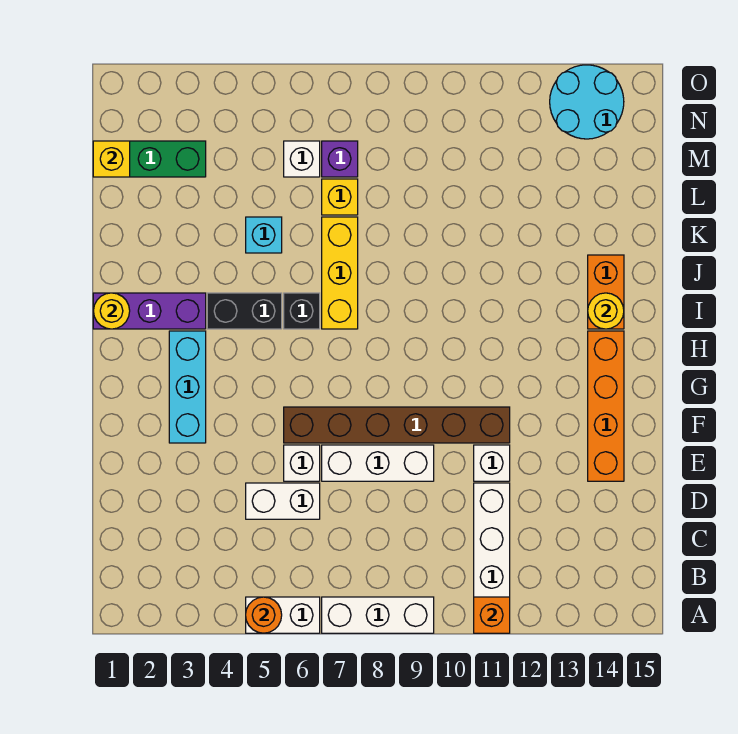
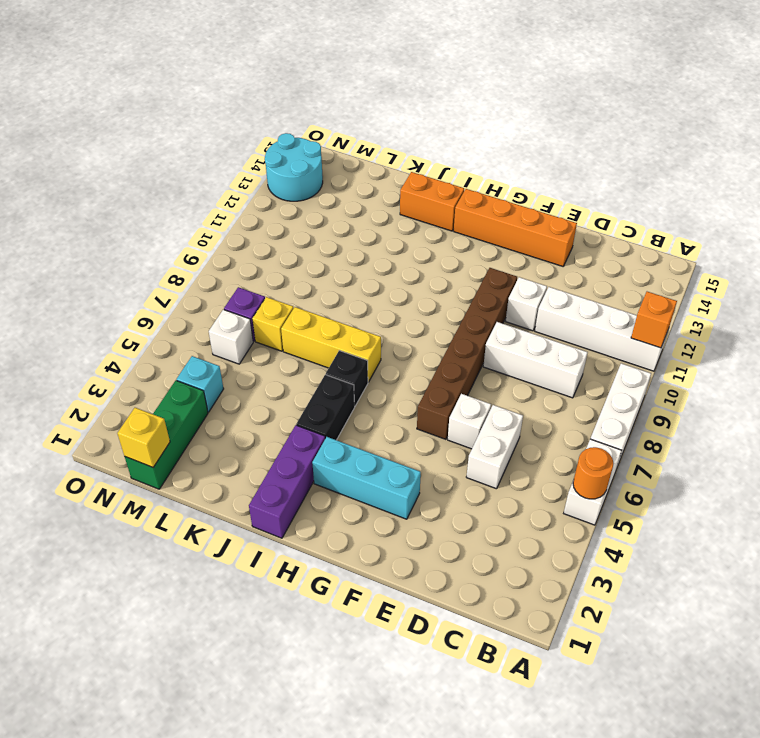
white brick E7:E9 level 1 -> white brick C9:E9 level 1
yellow round brick I1 level 2 -> none
yellow round brick I14 level 2 -> none
cyan brick K5 level 1 -> cyan brick M4 level 1

